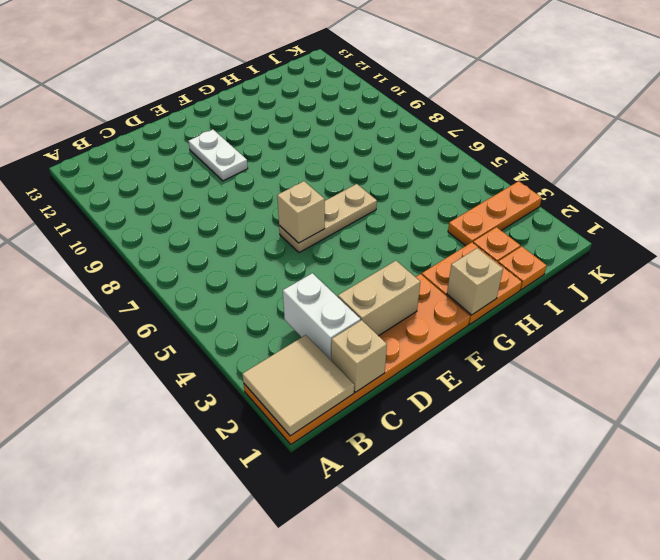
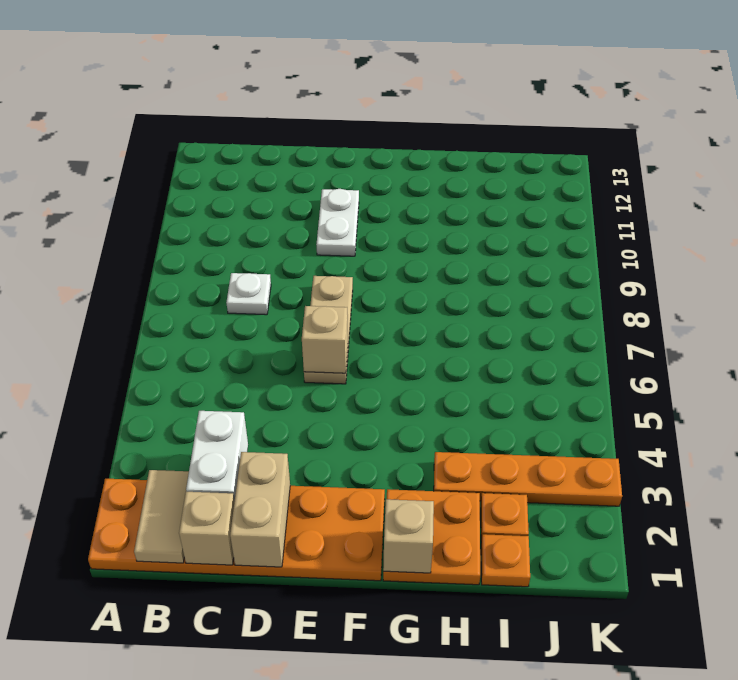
tan tile A1:B2 level 2 -> tan tile B1:B2 level 2
none -> white plate C8 level 1
tan brick D2:E2 level 2 -> tan brick D1:D2 level 2
tan plate E6:G6 level 1 -> tan plate E6:E8 level 1
orange plate I3:K3 level 1 -> orange plate H3:K3 level 1

